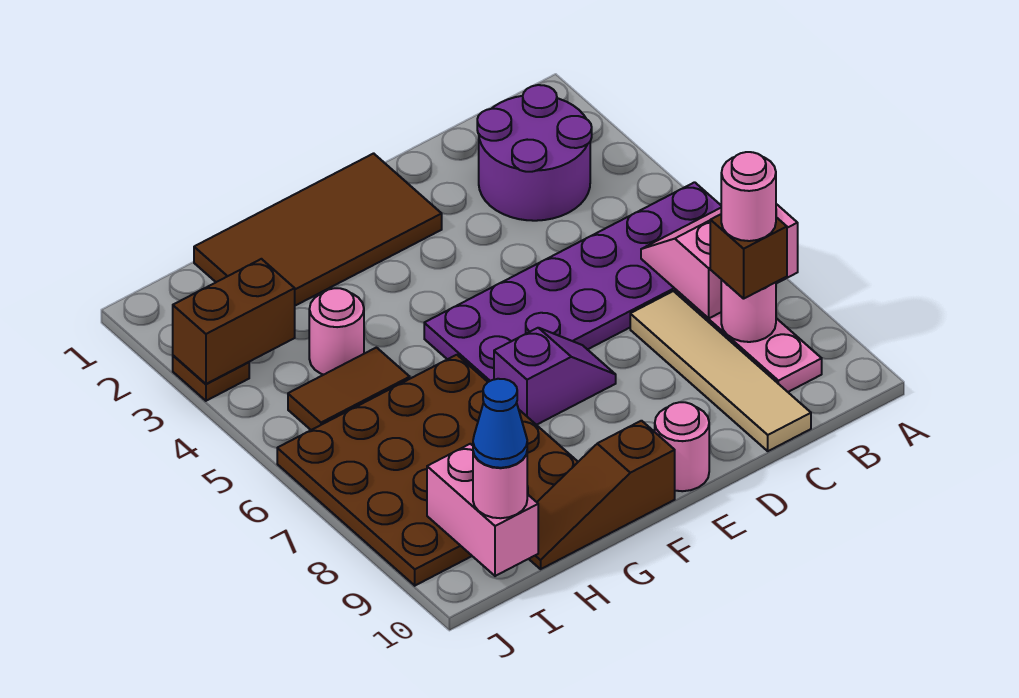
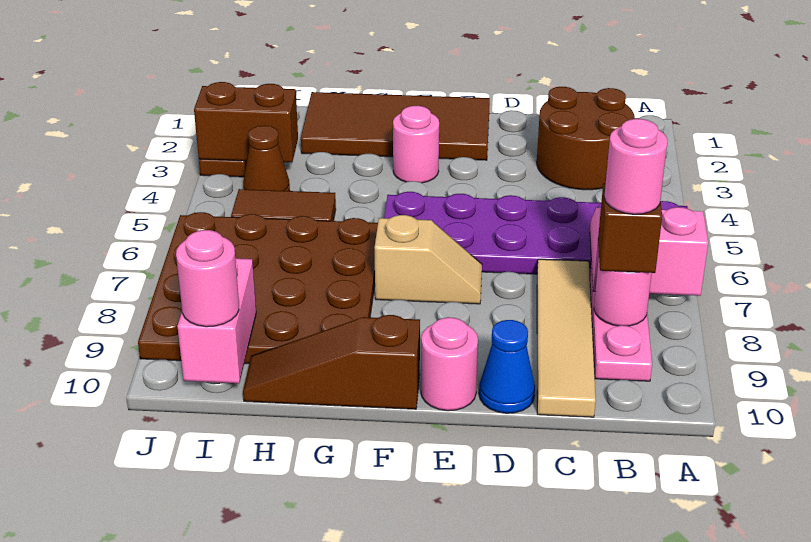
purple round brick B2:C3 level 1 -> brown round brick B2:C3 level 1
purple slope E7:F7 level 1 top F -> tan slope E7:F7 level 1 top F
pink round brick H4 level 1 -> pink round brick F3 level 1
none -> brown cone I4 level 1
blue cone I10 level 4 -> blue cone D10 level 1

